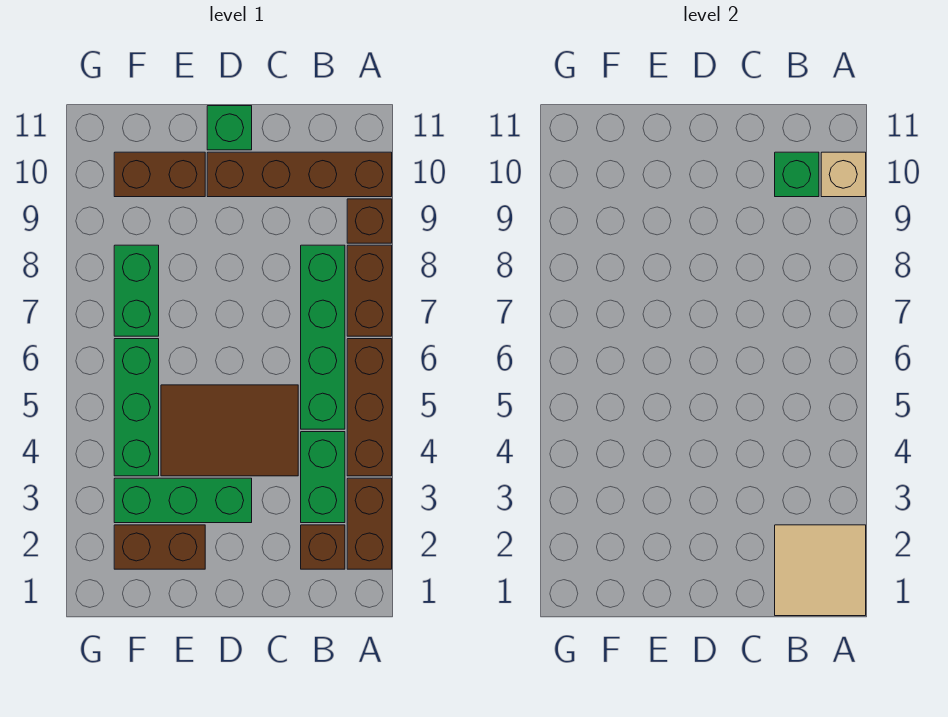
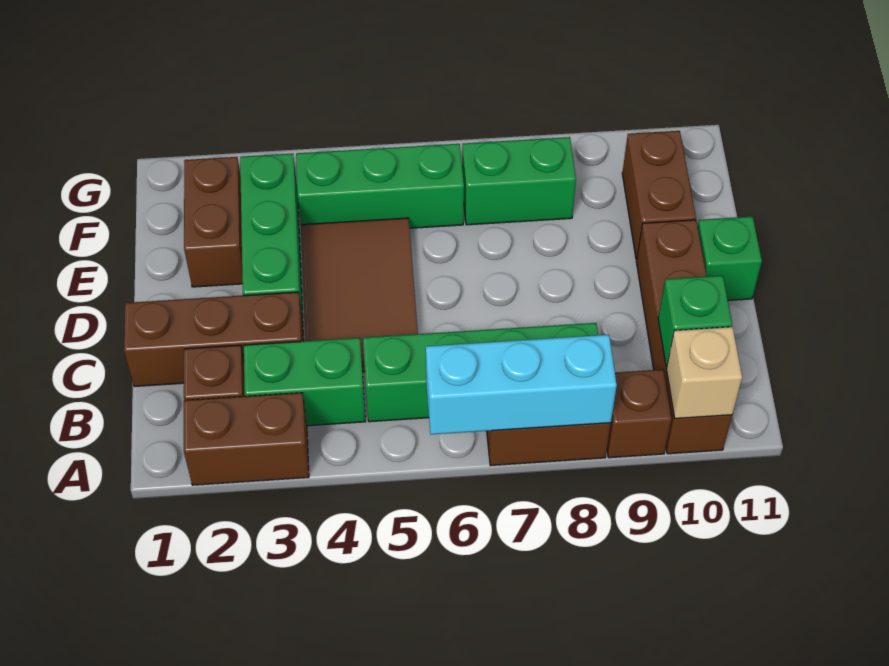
tan tile A1:B2 level 2 -> none
brown brick A4:A6 level 1 -> brown brick C1:C3 level 1
none -> cyan brick A6:A8 level 2

